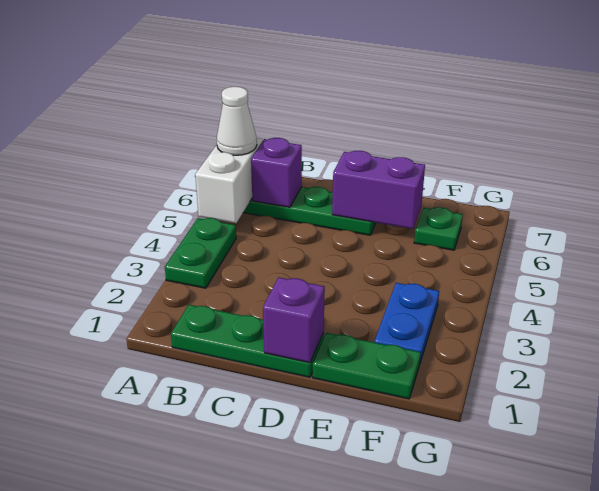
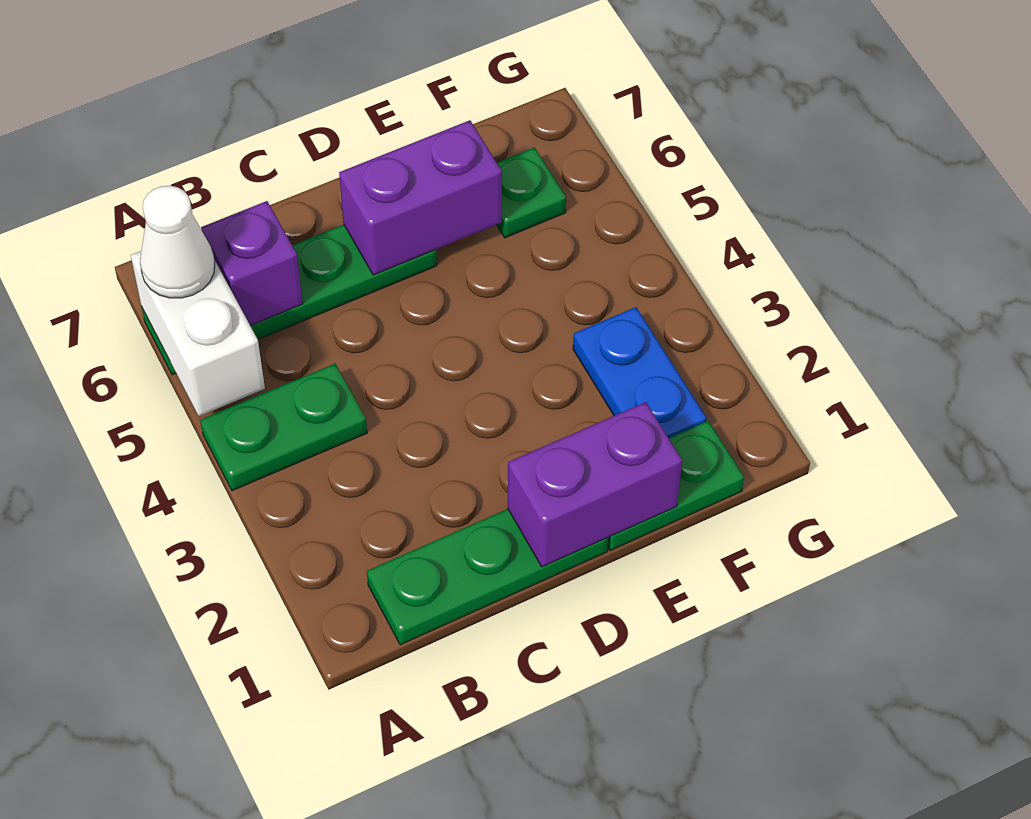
green plate A3:A4 level 1 -> green plate A4:B4 level 1
purple brick D1 level 2 -> purple brick D1:E1 level 2

